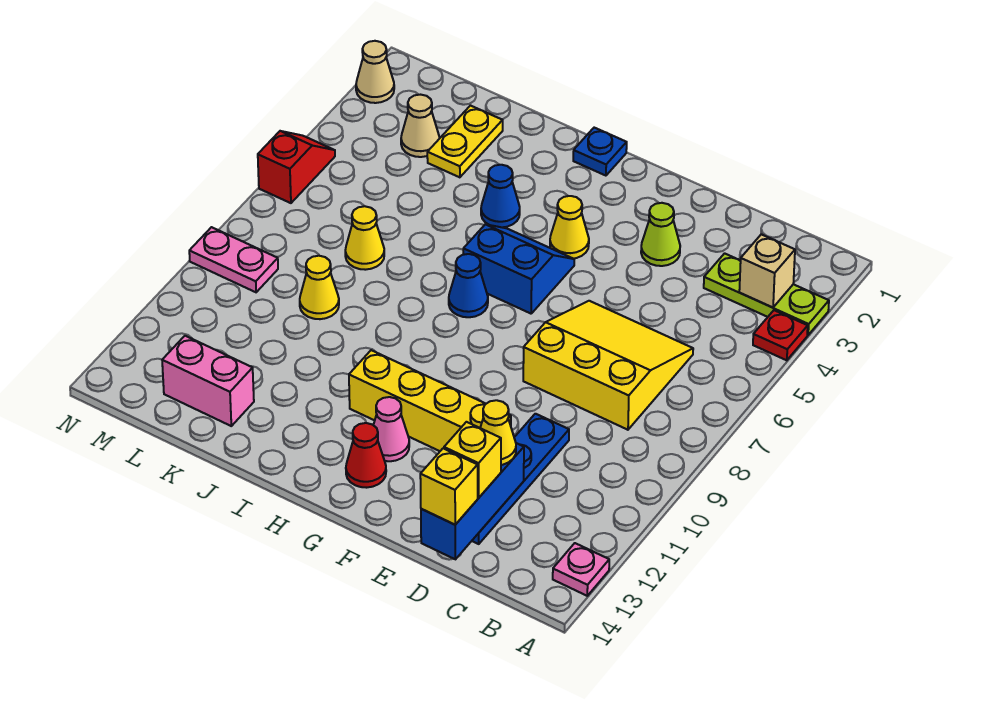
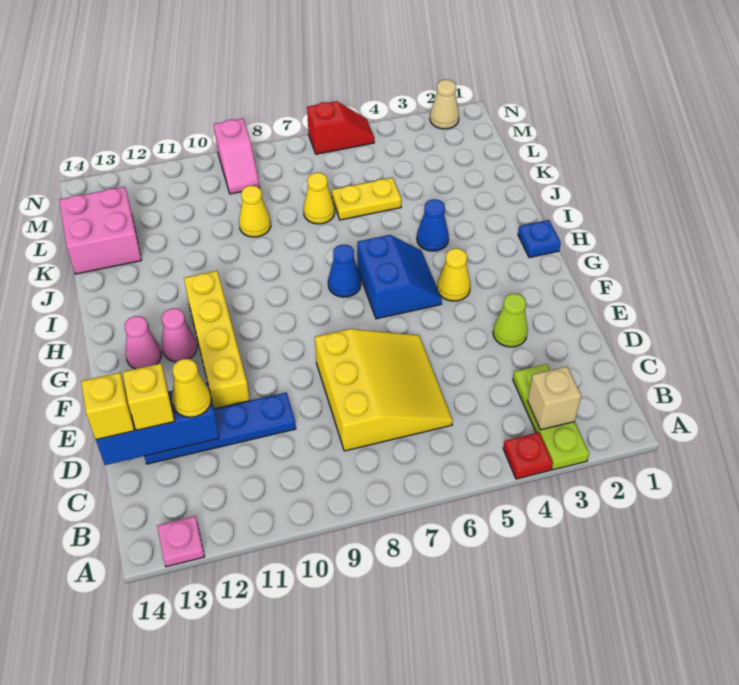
red cone G13 level 1 -> pink cone G13 level 1
yellow plate K2:K3 level 1 -> yellow plate K5:K6 level 1
pink brick K13:L13 level 1 -> pink brick K13:L14 level 1
tan cone L3 level 1 -> none
pink plate M9:N9 level 1 -> pink slope M9:N9 level 1 top N

